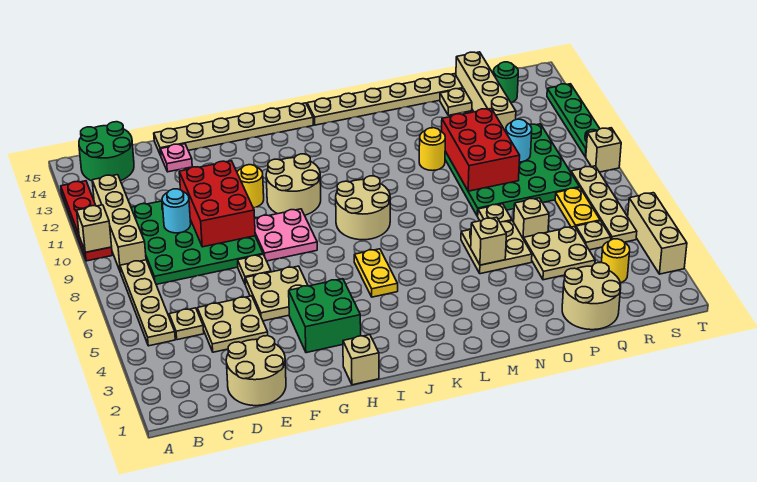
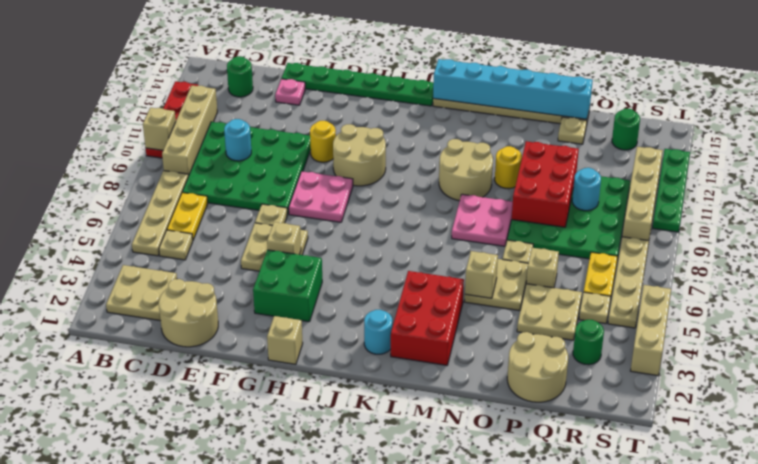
green round brick B14:C15 level 1 -> green round brick C14 level 1
tan plate D4:E5 level 1 -> tan plate B2:C3 level 1
red brick E9:F11 level 2 -> red brick L2:M4 level 1
tan plate E15:J15 level 1 -> green plate E15:J15 level 1
yellow plate J5:J6 level 1 -> yellow plate C6:C7 level 1
tan round brick J8:K9 level 1 -> tan round brick L10:M11 level 1
none -> cyan round brick K2 level 1
none -> cyan brick K15:P15 level 2
none -> pink plate M8:N9 level 1
tan brick Q12:Q15 level 1 -> tan brick S9:S12 level 1
yellow round brick R3 level 1 -> green round brick R3 level 1
tan brick T9 level 1 -> tan brick G5 level 2

